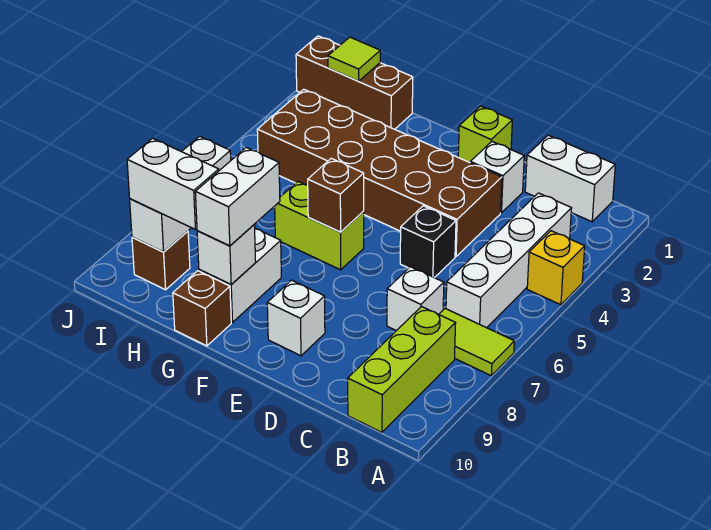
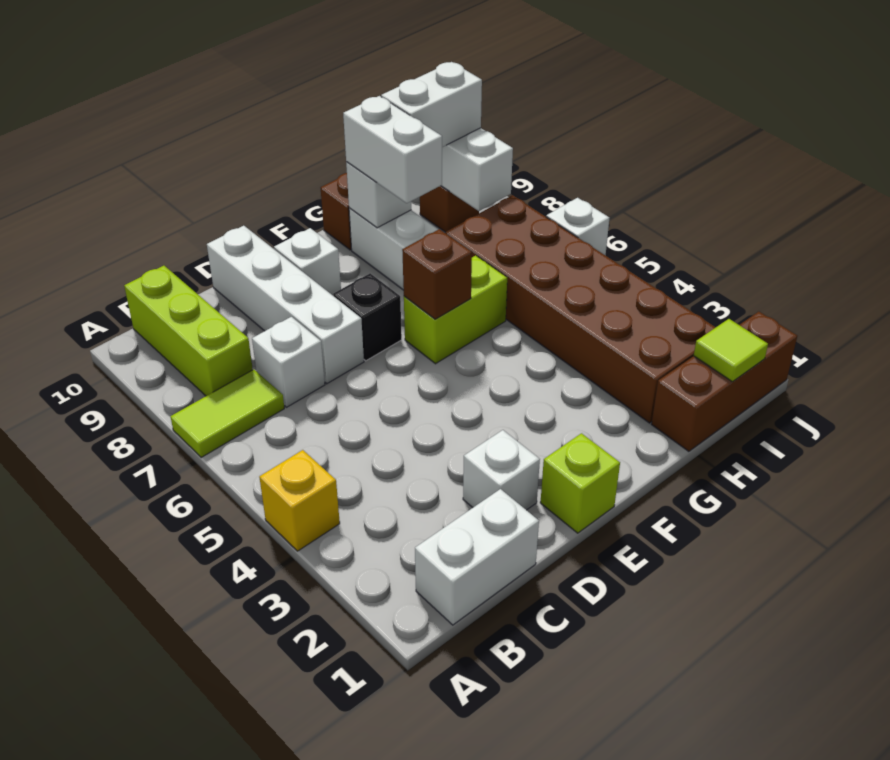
white brick B3:B6 level 1 -> white brick D7:D10 level 1
brown brick D3:I4 level 1 -> brown brick H2:I7 level 1
black brick D5 level 1 -> black brick E7 level 1

